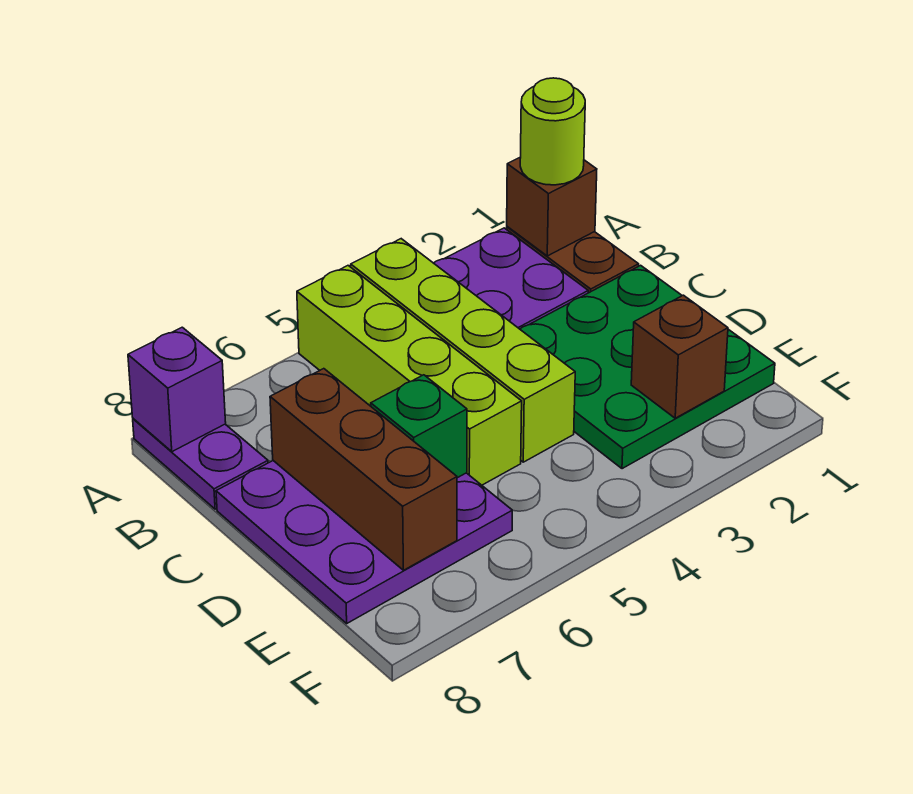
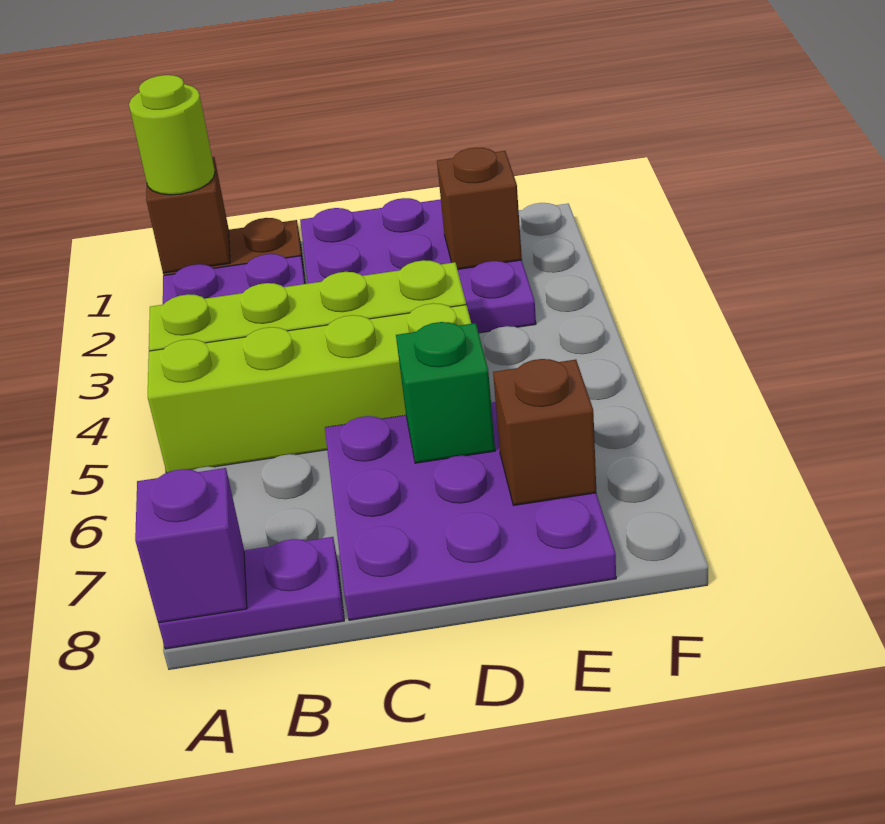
green plate C1:E3 level 1 -> purple plate C1:E3 level 1
brown brick C7:E7 level 2 -> brown brick E7 level 2

